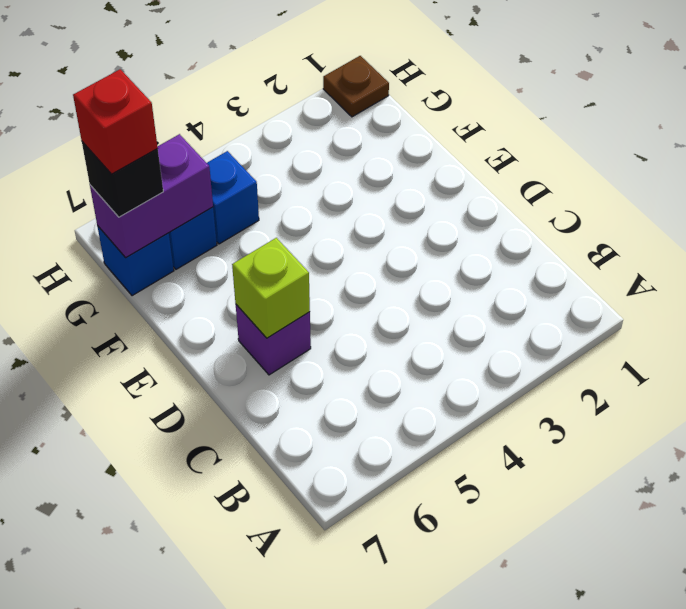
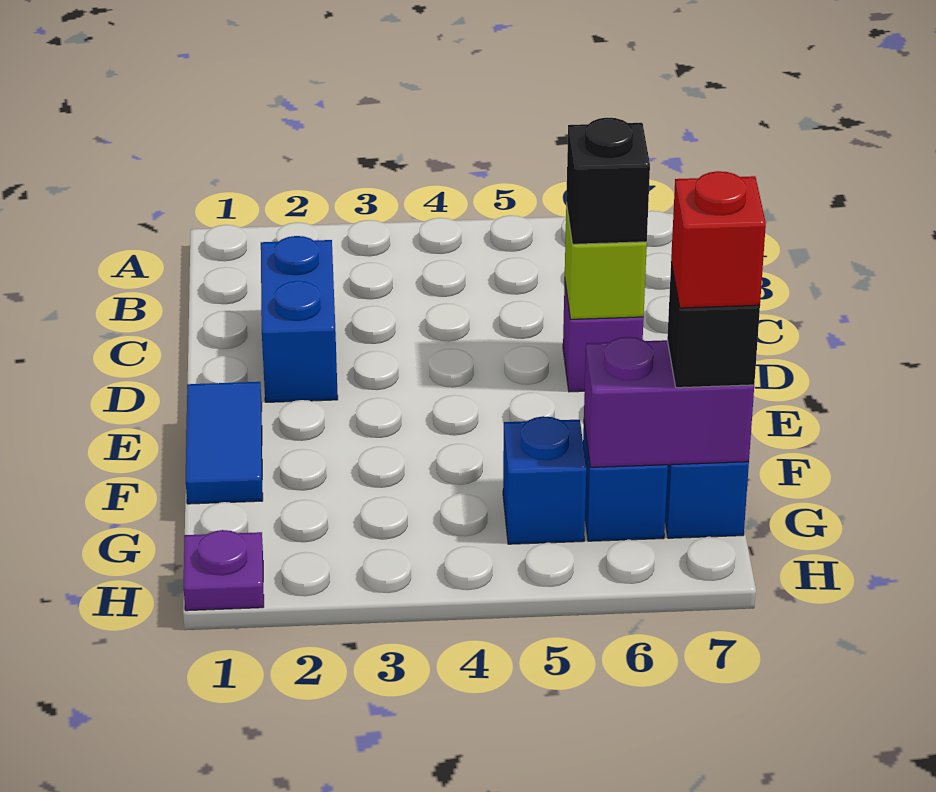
none -> blue brick C2:D2 level 1
none -> black brick D6 level 3
none -> blue tile E1:F1 level 1
brown plate H1 level 1 -> purple plate H1 level 1

